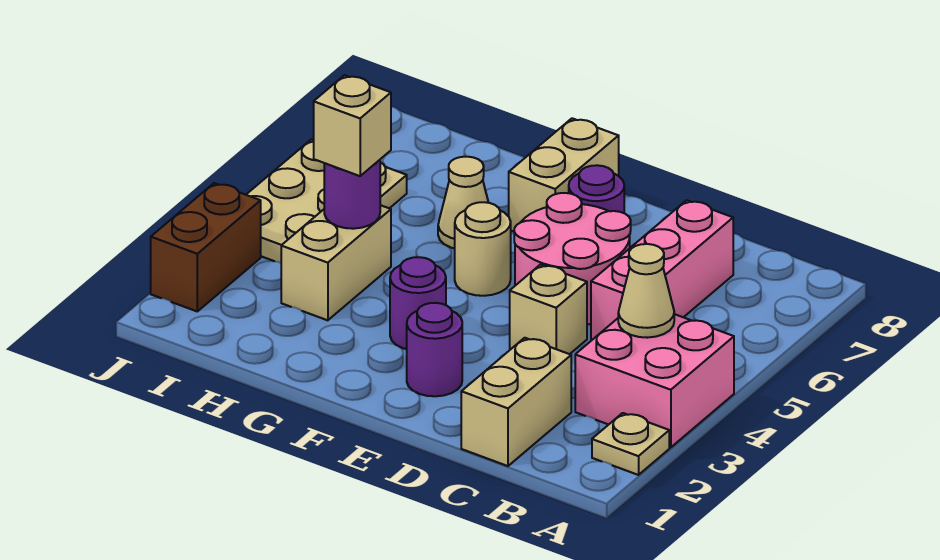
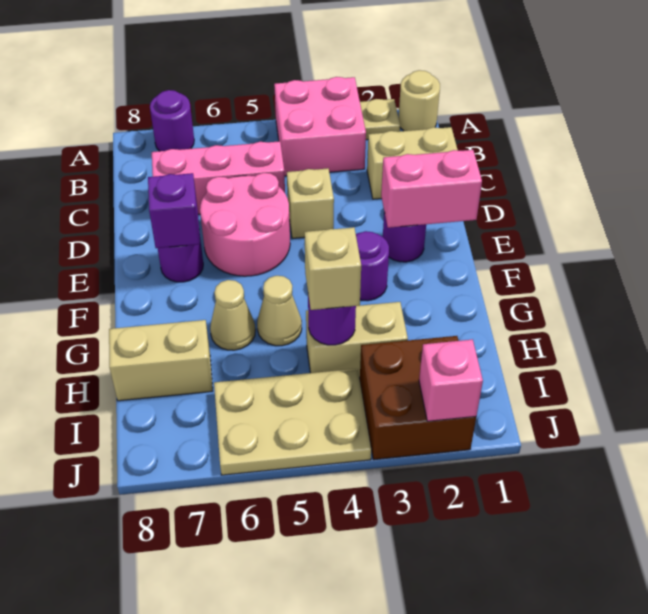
none -> purple round brick A7 level 1
tan cone B4 level 2 -> tan cone G5 level 1
none -> pink brick E1:E2 level 2
none -> purple brick E7 level 2
tan round brick F5 level 1 -> tan round brick A1 level 1
tan brick F7:F8 level 1 -> tan brick H7:H8 level 1
brown brick J2:J3 level 1 -> brown brick I2:J3 level 1
none -> pink brick J2 level 2

